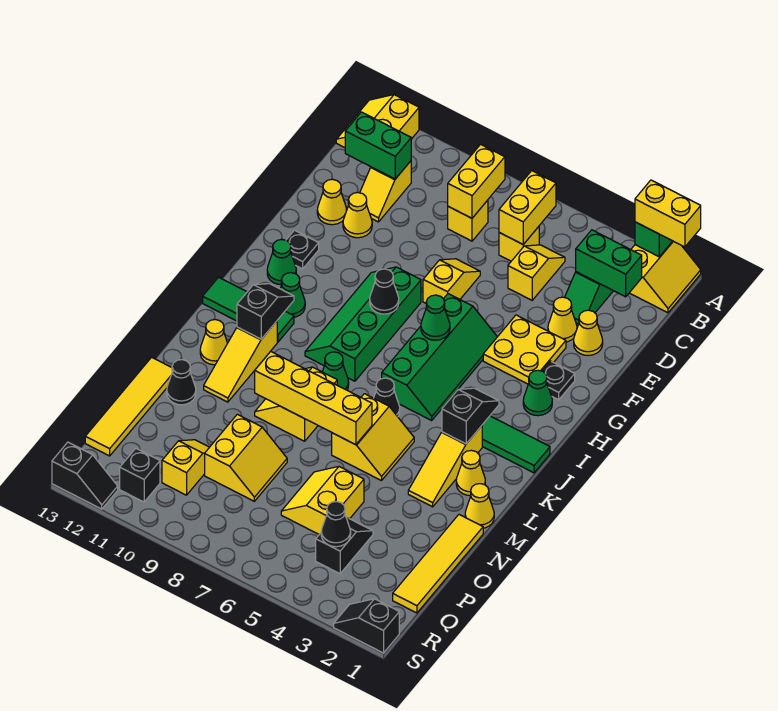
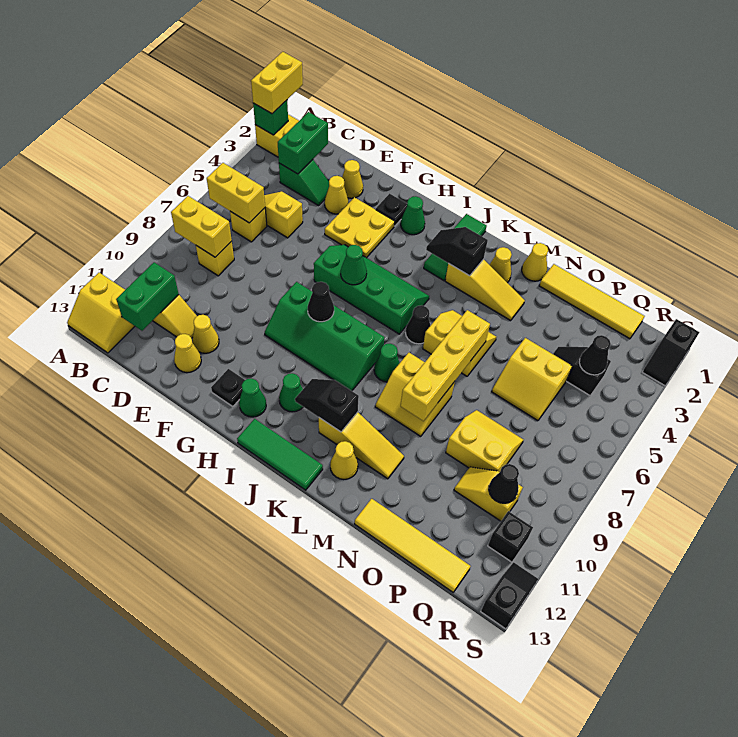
yellow slope E7:F7 level 1 top F -> none
green tile J11:J13 level 1 -> green tile I13:K13 level 1
black cone N12 level 1 -> black cone Q10 level 2

